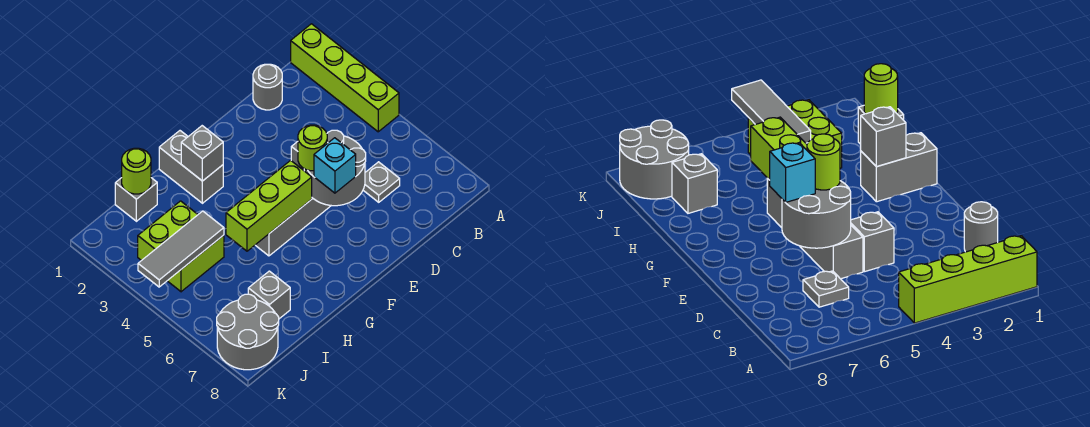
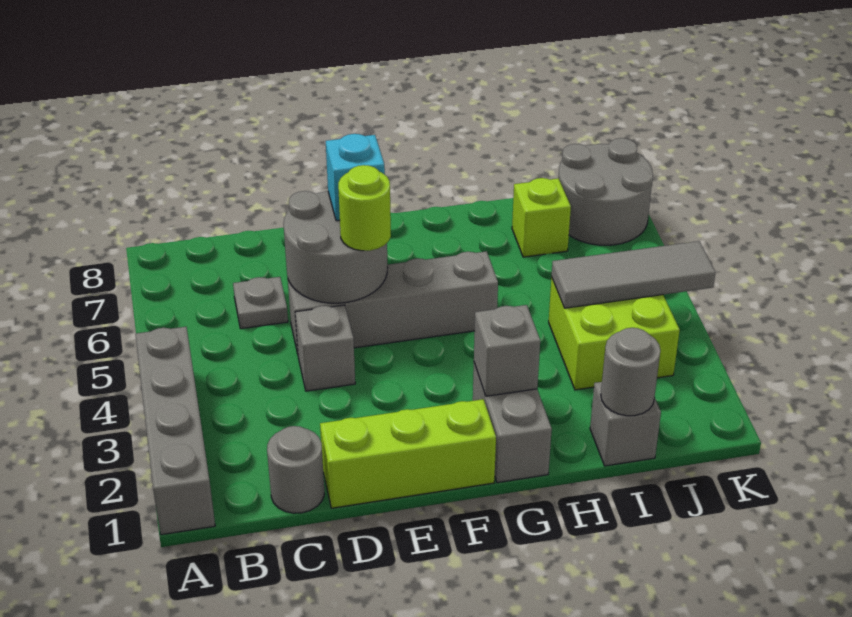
lime brick A1:A4 level 1 -> grey brick A1:A4 level 1
lime brick F5:H5 level 2 -> lime brick D1:F1 level 1
lime round brick I1 level 2 -> grey round brick I1 level 2
grey brick I7 level 1 -> lime brick I7 level 1

